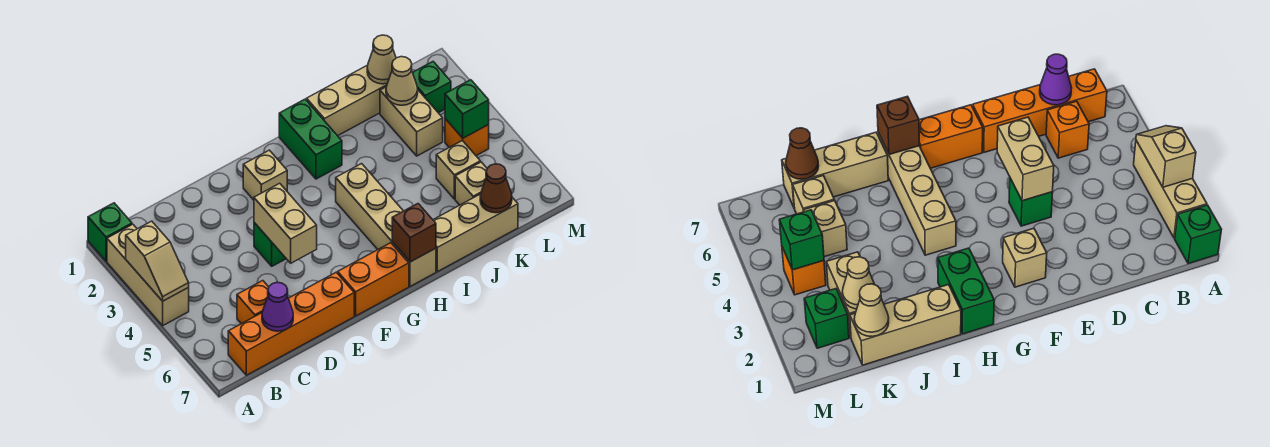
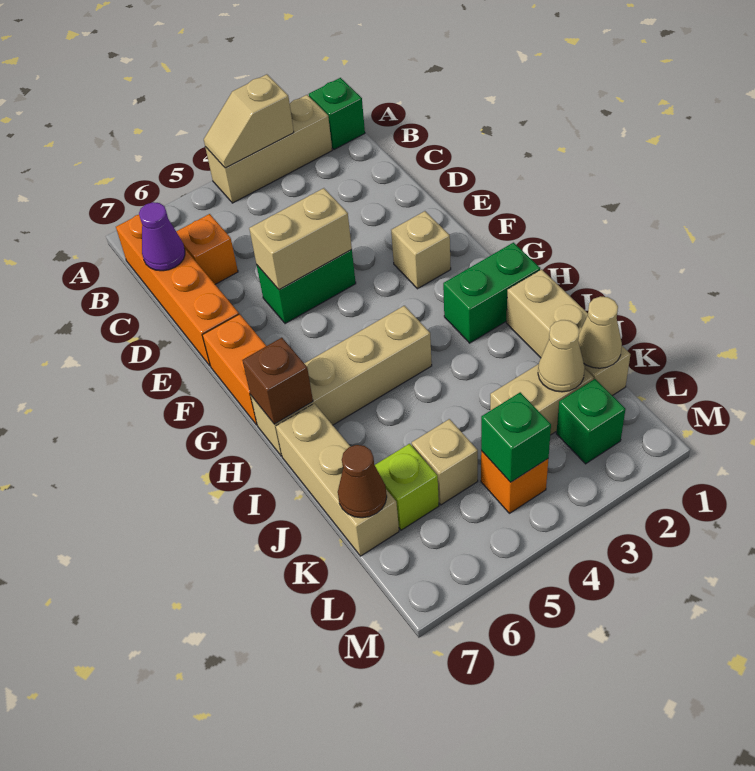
green brick E4 level 1 -> green brick E4:E5 level 1
tan brick K6 level 1 -> lime brick K6 level 1

